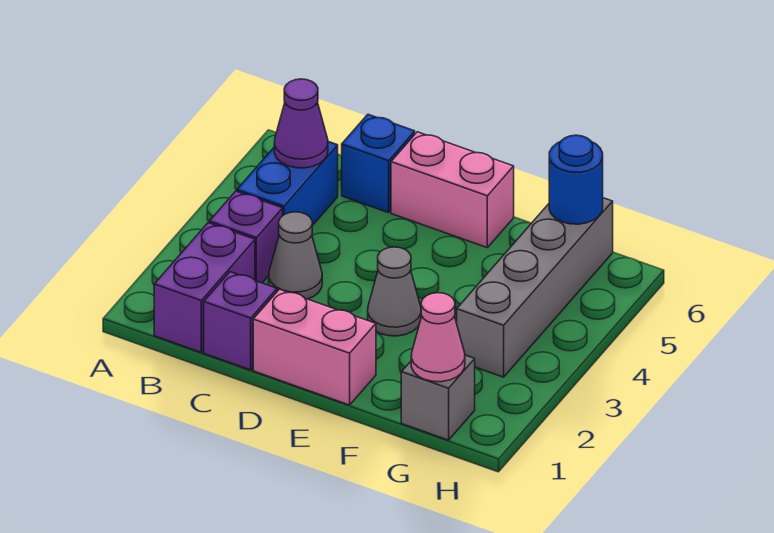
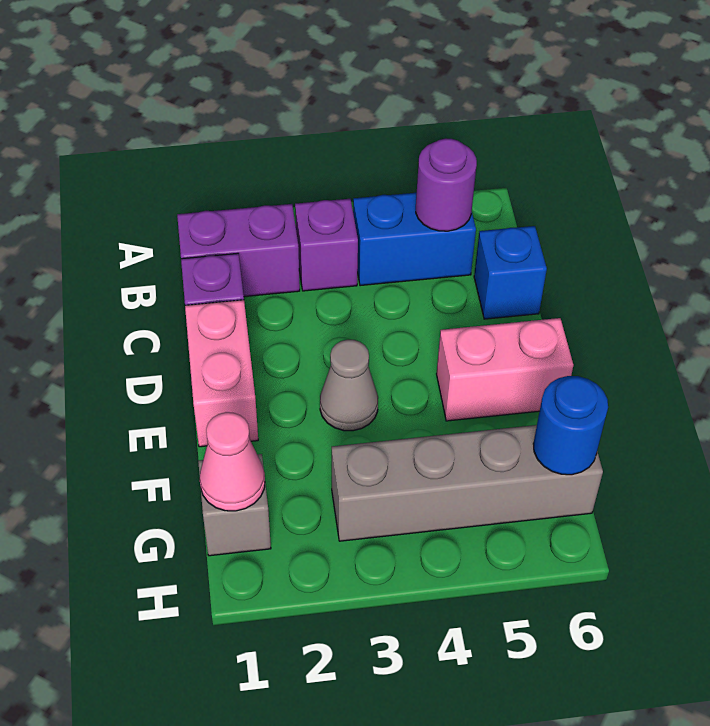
purple cone B5 level 2 -> purple round brick B5 level 2
grey cone C3 level 1 -> none
pink brick D6:E6 level 1 -> pink brick E5:E6 level 1

